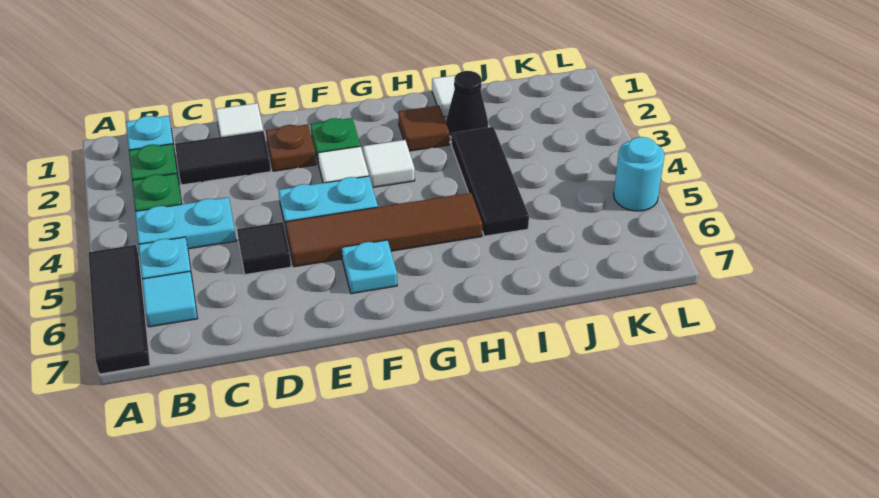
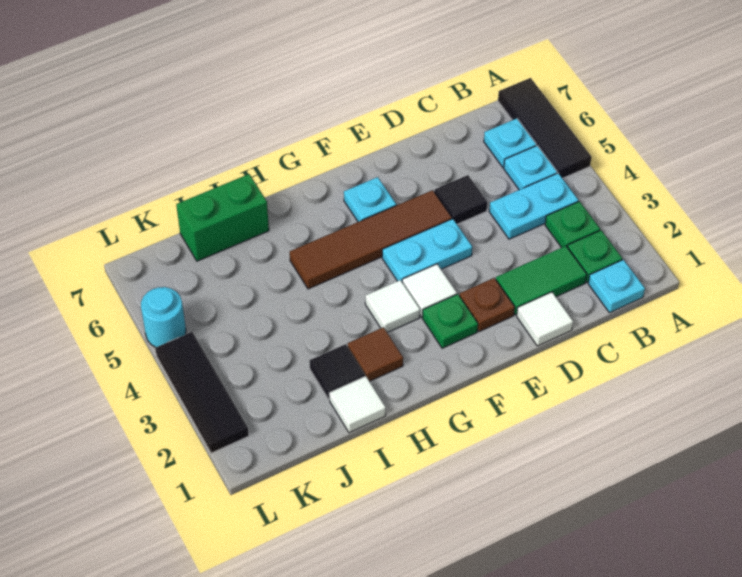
cyan tile B6 level 1 -> cyan plate B6 level 1
black tile C2:D2 level 1 -> green tile C2:D2 level 1
black cone I2 level 1 -> black tile I2 level 1
black tile I3:I5 level 1 -> black tile L2:L4 level 1
none -> green brick I7:J7 level 1

